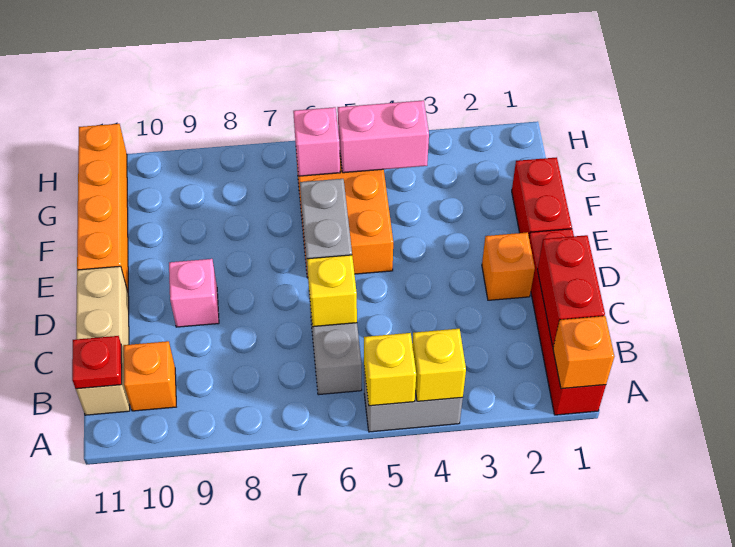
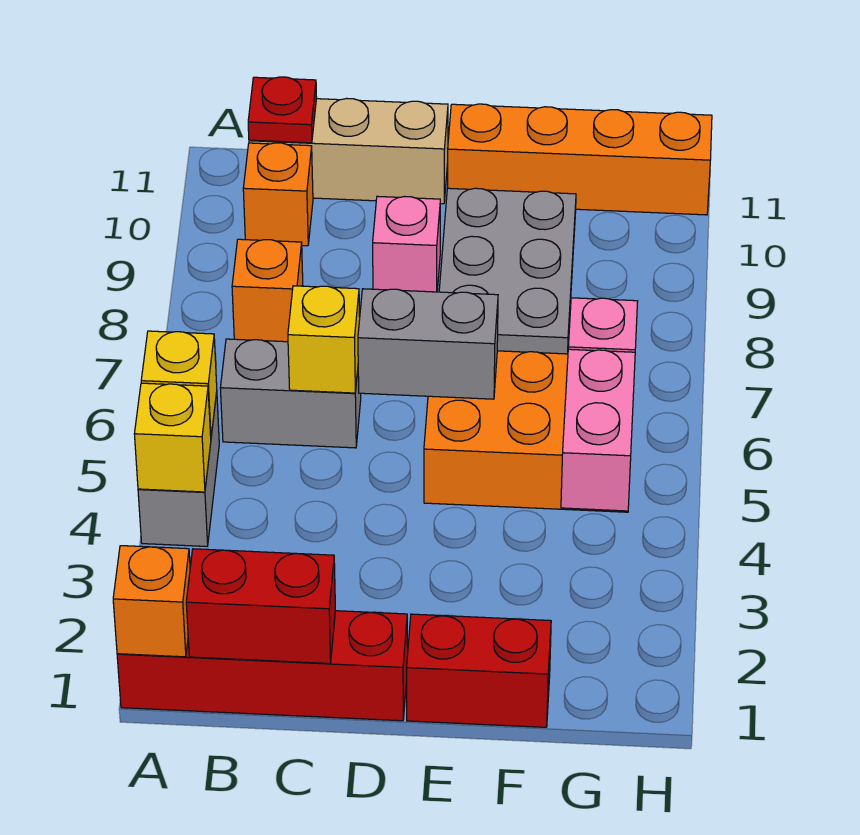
orange brick D2 level 1 -> orange brick B8 level 1
none -> grey plate E8:F10 level 1

